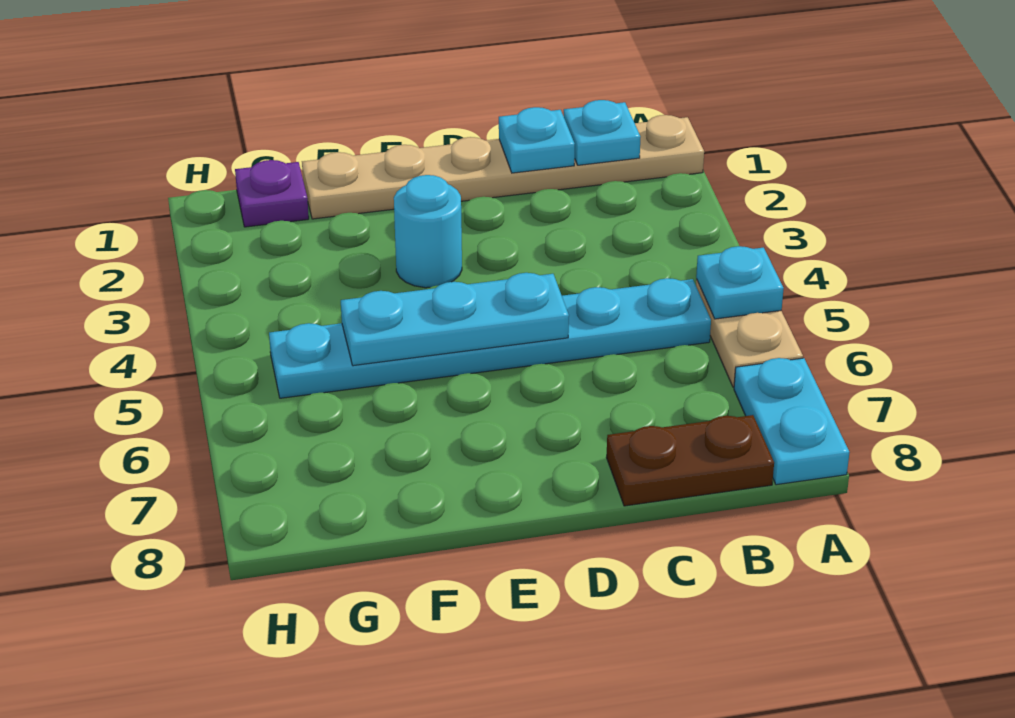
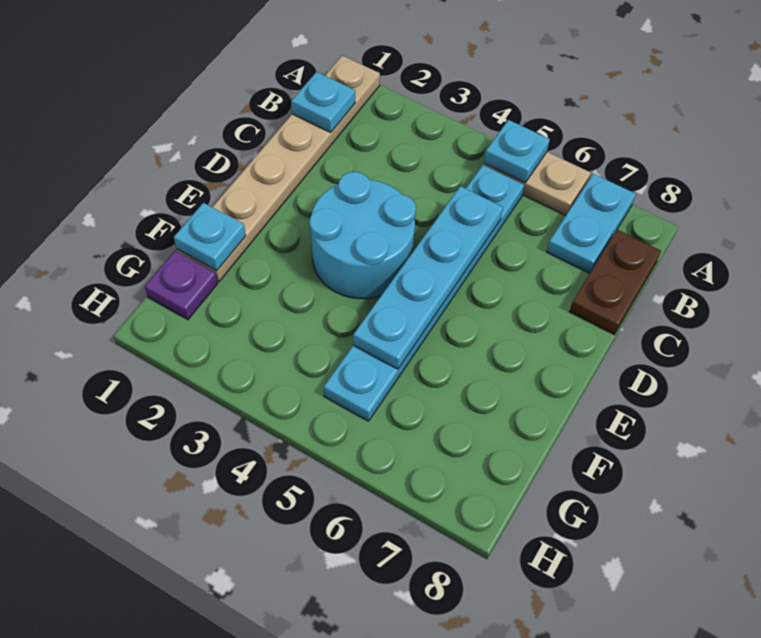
cyan plate A7:A8 level 1 -> cyan plate A7:B7 level 1
cyan plate C1 level 2 -> cyan plate F1 level 2
cyan plate D5:F5 level 2 -> cyan plate C5:F5 level 2
cyan round brick E3 level 1 -> cyan round brick D3:E4 level 1

